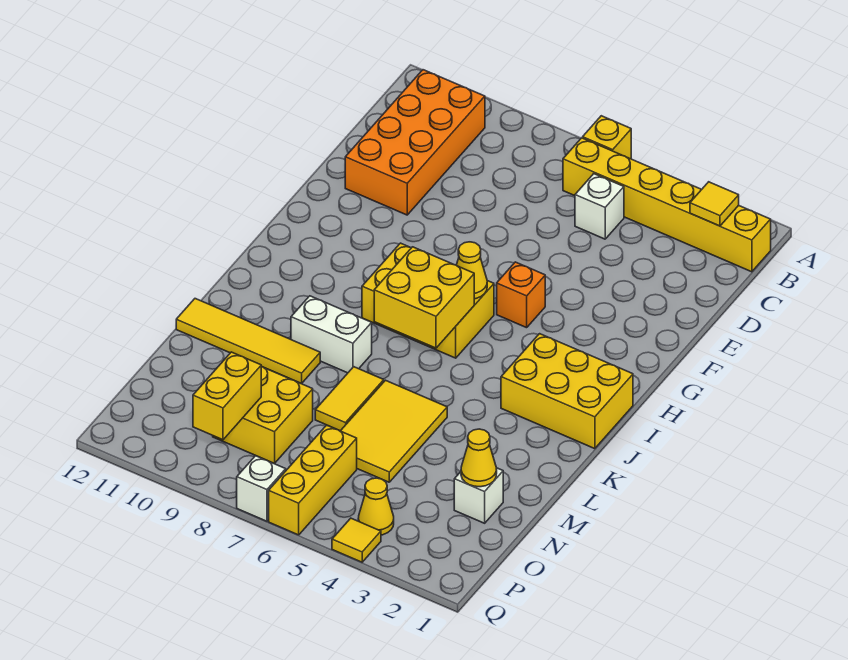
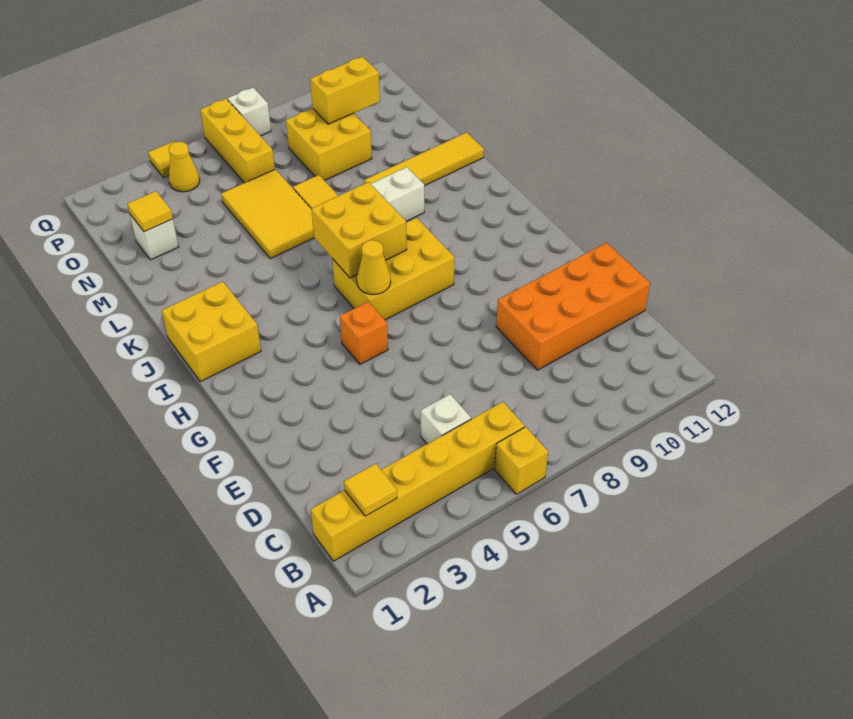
orange brick B10:E11 level 1 -> orange brick D9:E12 level 1
yellow brick I1:J3 level 1 -> yellow brick I1:J2 level 1
yellow cone N2 level 2 -> yellow tile N2 level 2
yellow brick O9:P9 level 2 -> yellow brick O9:O10 level 2

